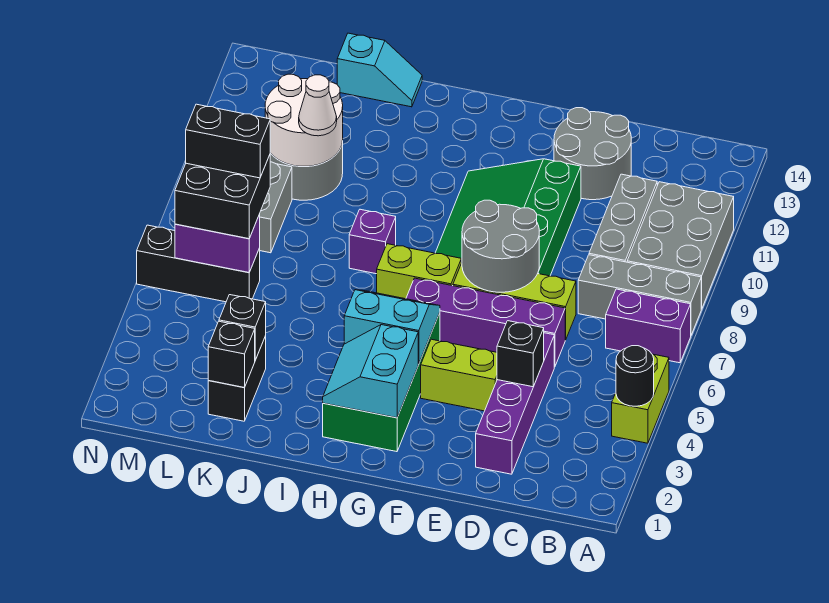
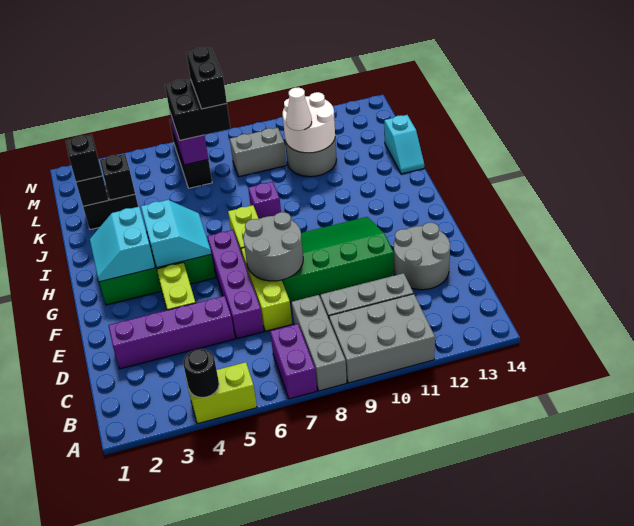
black brick D4 level 2 -> black brick K2 level 3
cyan slope G2:H3 level 2 top G -> cyan slope G2:H3 level 2 top 3

